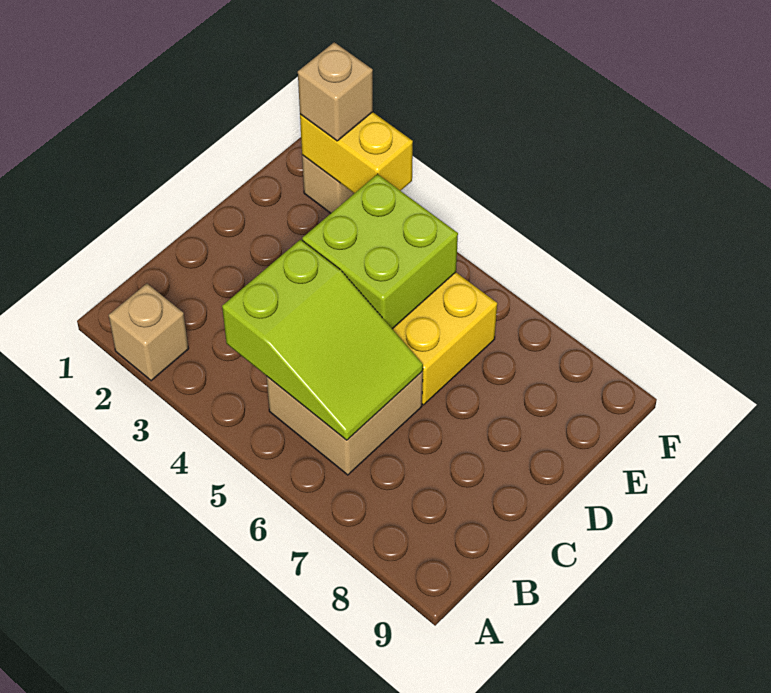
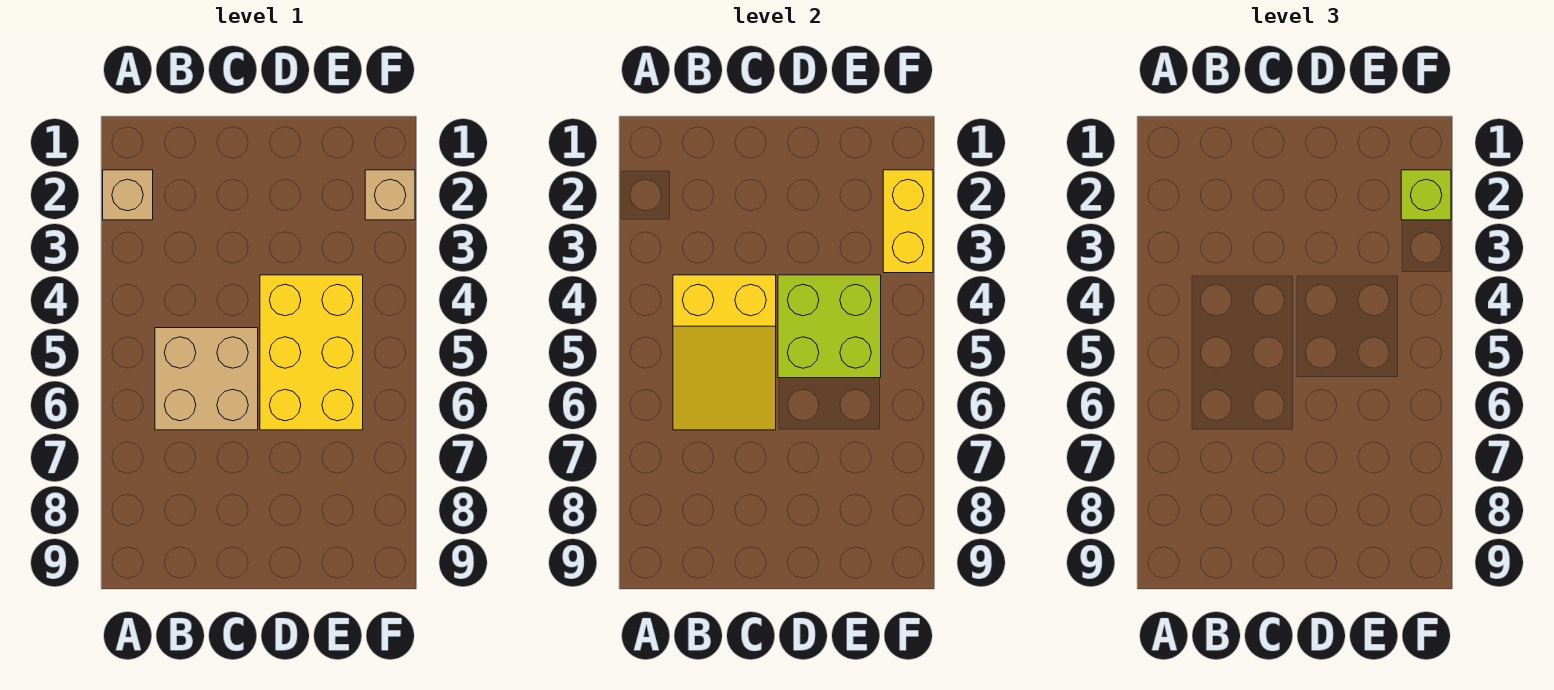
lime slope B4:C6 level 2 top 4 -> yellow slope B4:C6 level 2 top 4
tan brick F2 level 3 -> lime brick F2 level 3

